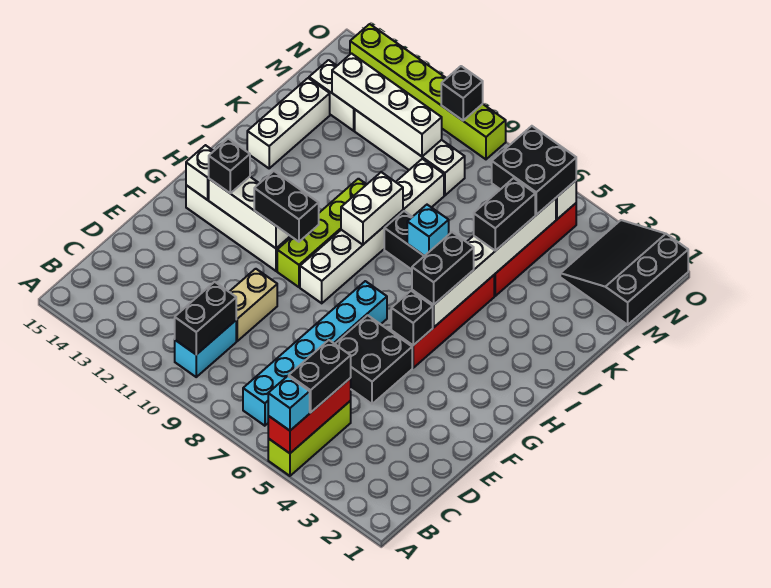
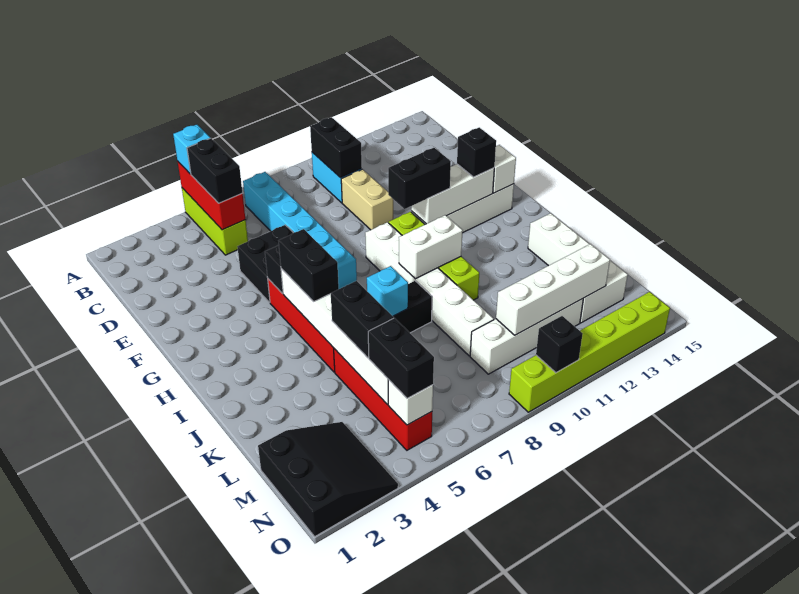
white brick I9:J9 level 2 -> white brick I9:I10 level 2
black brick M5:N6 level 3 -> black brick M5:N5 level 3

